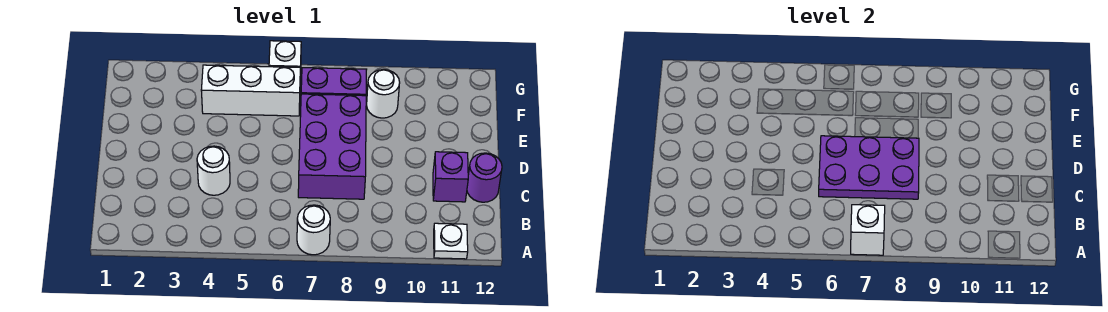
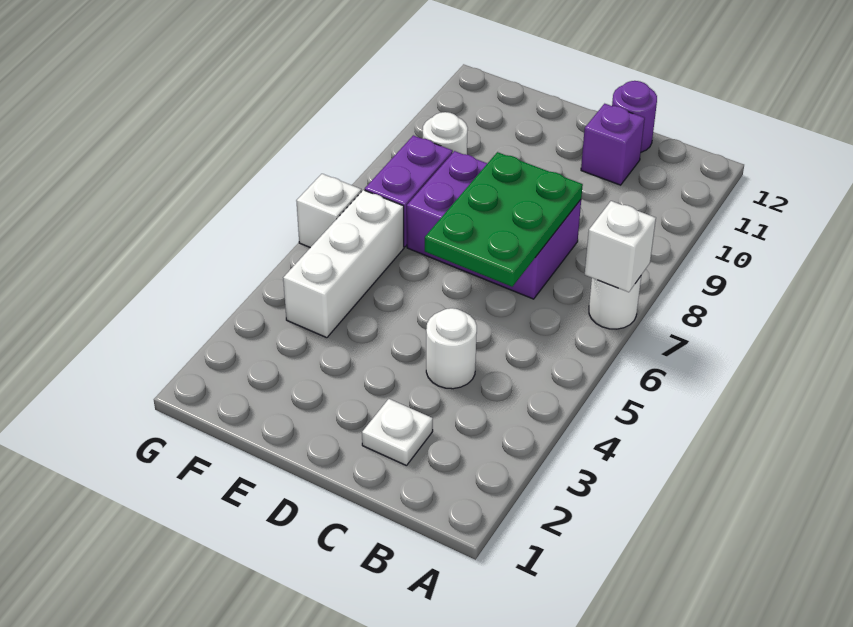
white plate A11 level 1 -> white plate C2 level 1
purple plate C6:D8 level 2 -> green plate C6:D8 level 2

